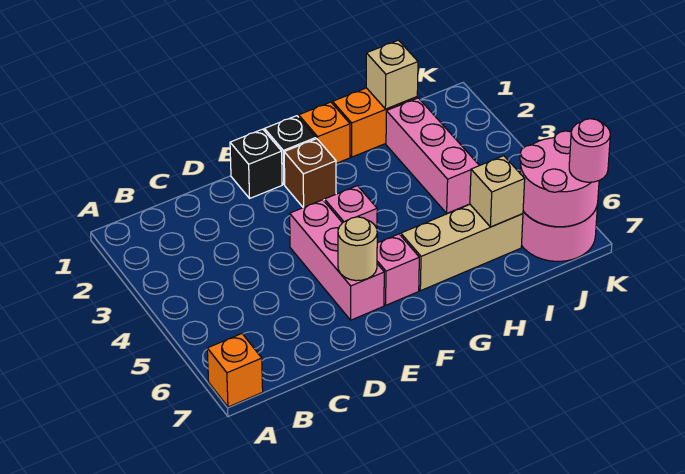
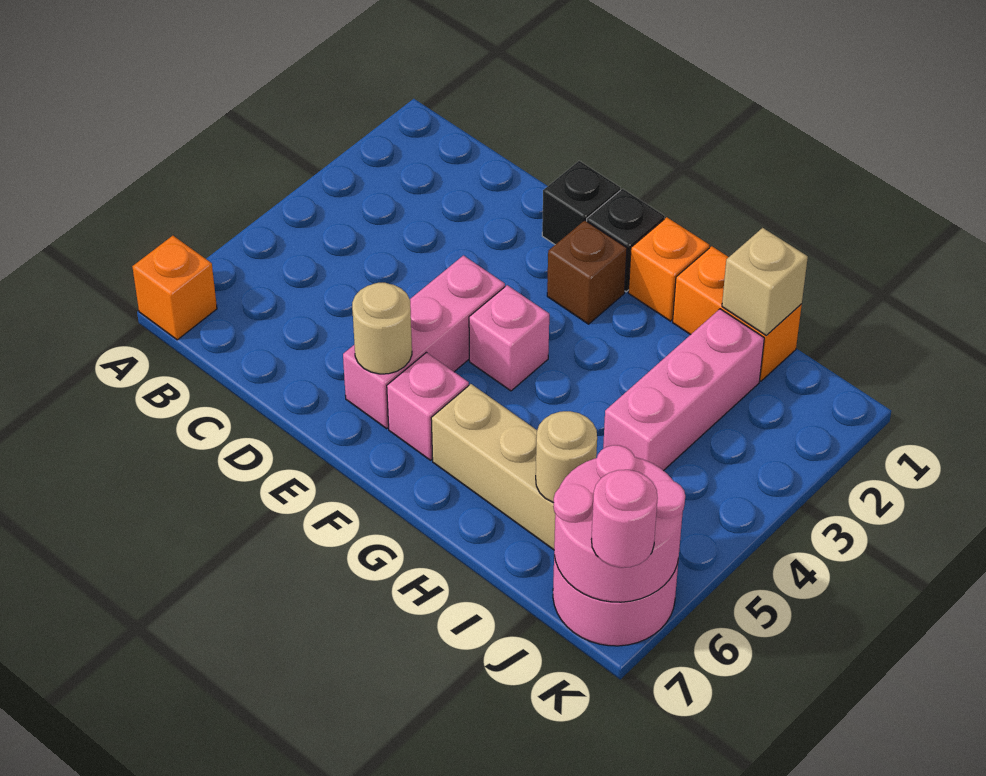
tan brick I6 level 2 -> tan round brick I6 level 2

